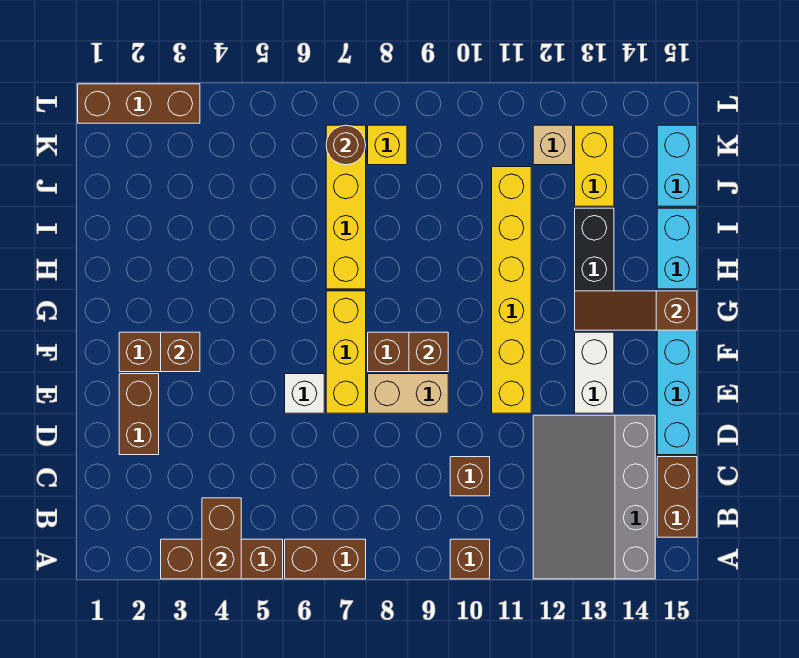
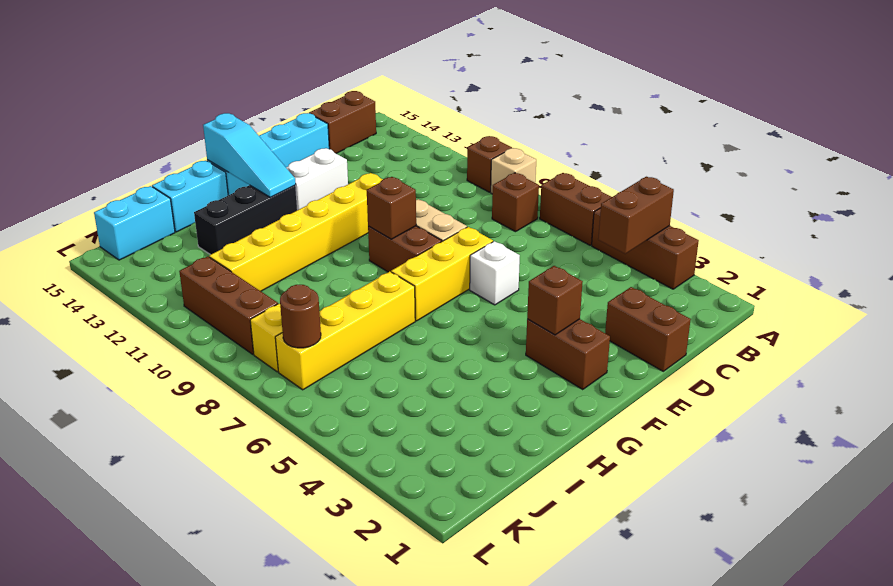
grey slope A12:D14 level 1 top 14 -> none
brown brick C10 level 1 -> brown brick B8 level 1
brown brick D2:E2 level 1 -> brown brick D1:D2 level 1
brown slope G13:G15 level 2 top 15 -> cyan slope G13:G15 level 2 top 15
yellow brick J13:K13 level 1 -> none
tan brick K12 level 1 -> tan brick A9 level 1
brown brick L1:L3 level 1 -> brown brick K9:K11 level 1

